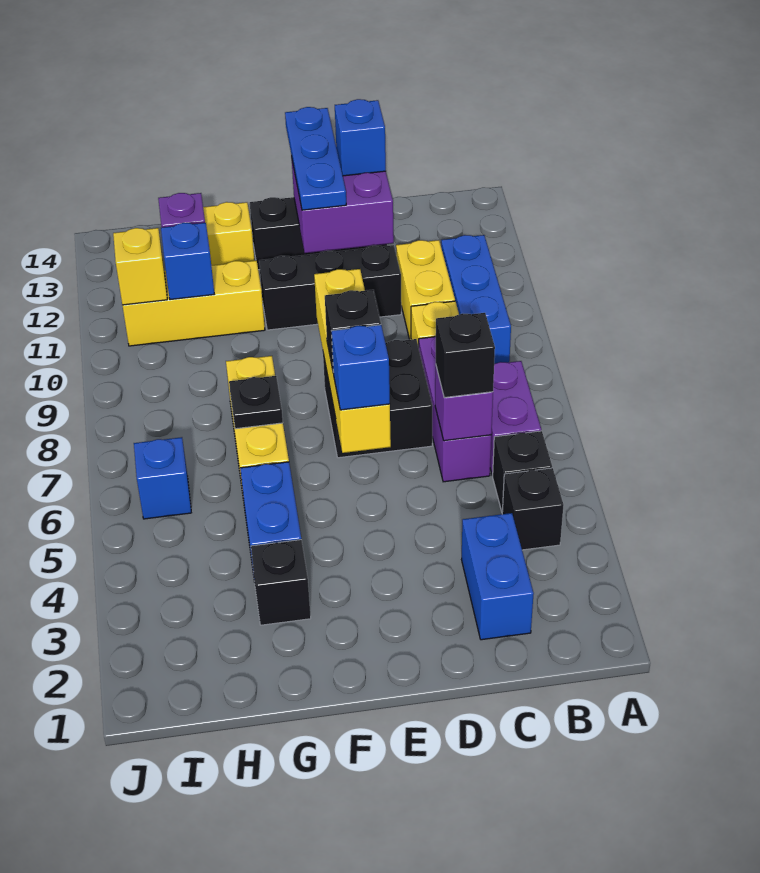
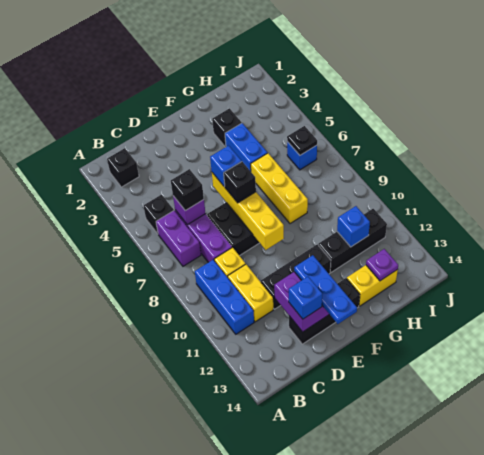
black brick B4 level 1 -> black brick B2 level 1
blue brick C2:C3 level 1 -> none
black plate G7 level 2 -> black plate I6 level 2
yellow brick G11:I11 level 1 -> black brick G11:I11 level 1
yellow brick I11 level 2 -> none

